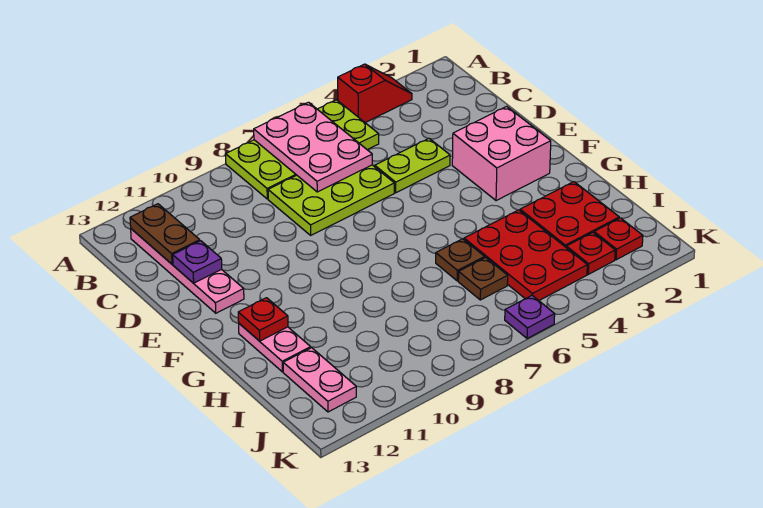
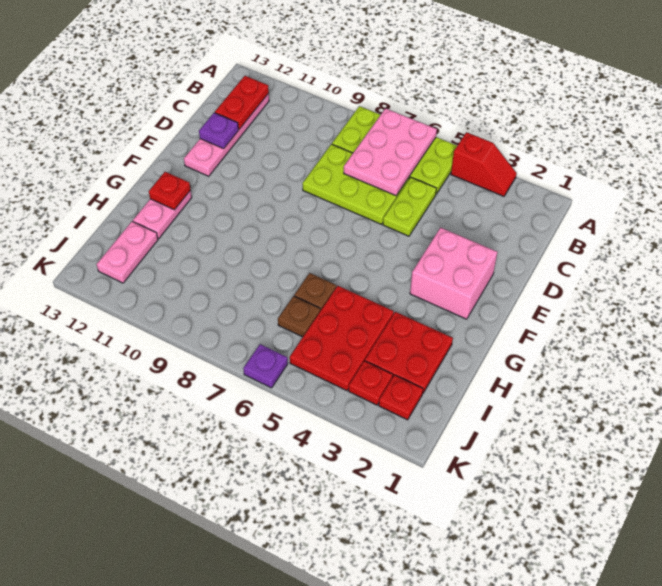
brown plate B12:C12 level 2 -> red plate B12:C12 level 2
lime plate D4:D5 level 1 -> lime plate C5:D5 level 1

